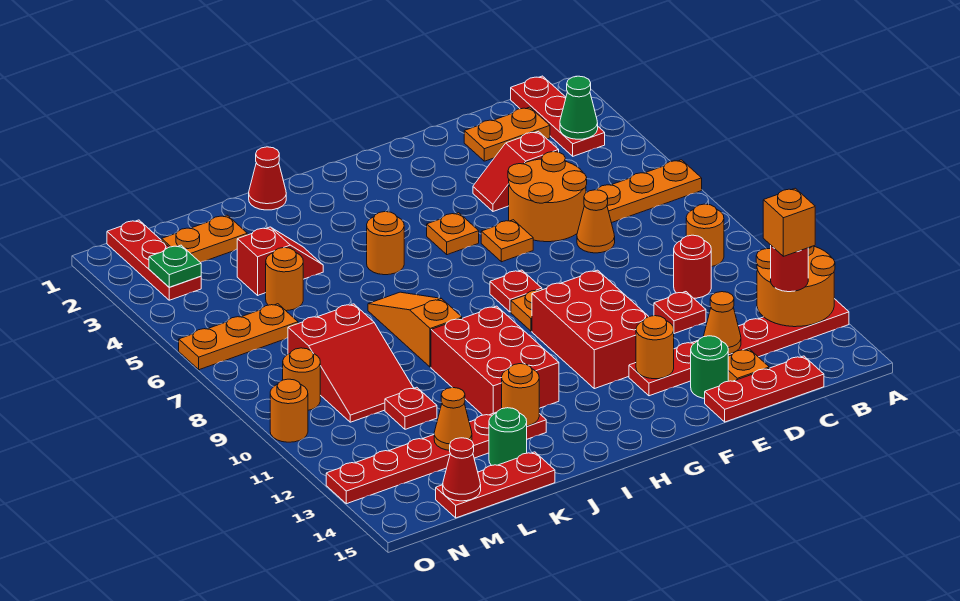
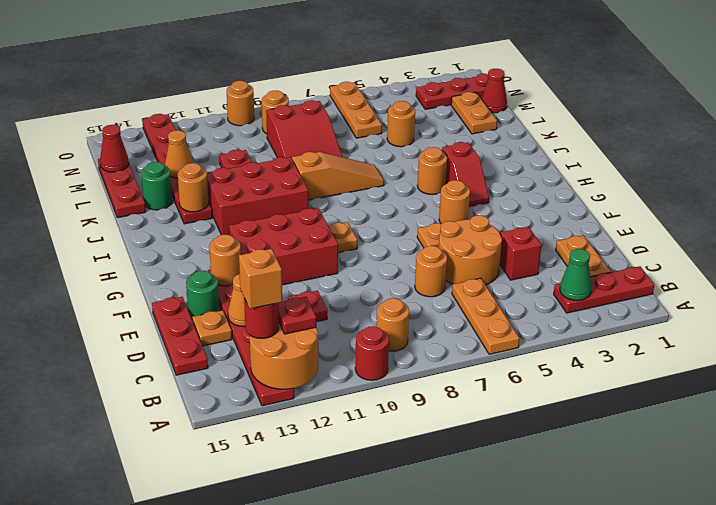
red round brick C10 level 1 -> red round brick A10 level 1
orange cone D7 level 1 -> orange round brick D7 level 1
orange plate G5 level 1 -> orange round brick G5 level 1
red plate G8 level 1 -> red plate B12 level 3
red cone J1 level 1 -> red cone M1 level 1
red slope K4:L4 level 1 top L -> red slope H4:I4 level 1 top I
red slope L8:M10 level 1 top 8 -> red slope K8:M9 level 1 top M
green plate N3 level 2 -> none

